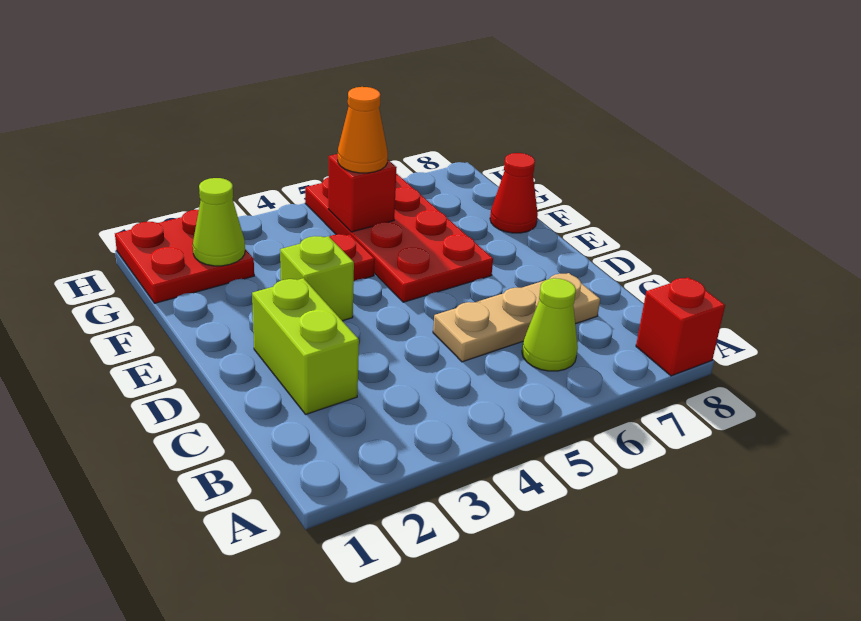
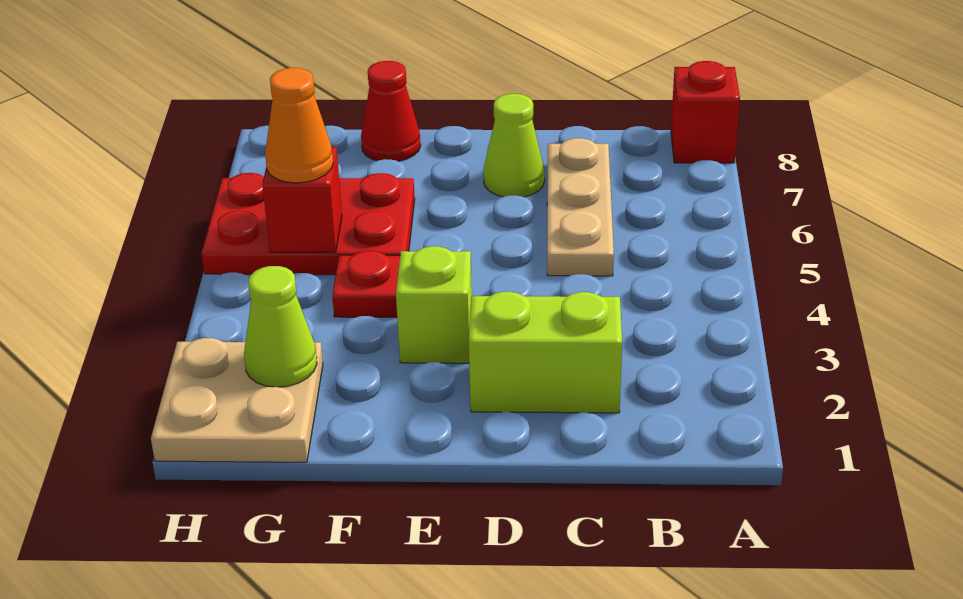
lime cone B6 level 1 -> lime cone D7 level 1
red plate E5:H6 level 1 -> red plate F5:H6 level 1
red plate G1:H2 level 1 -> tan plate G1:H2 level 1

